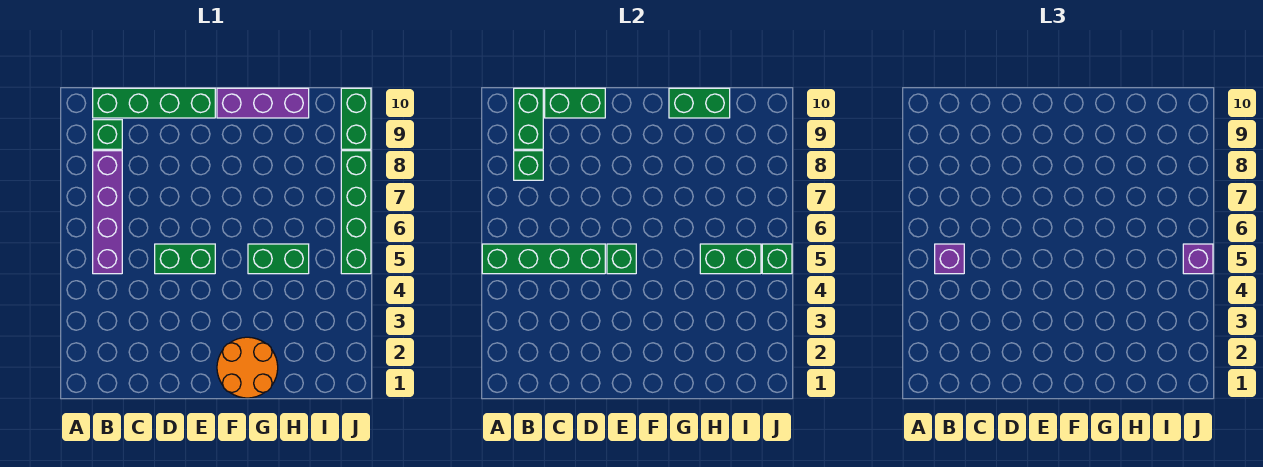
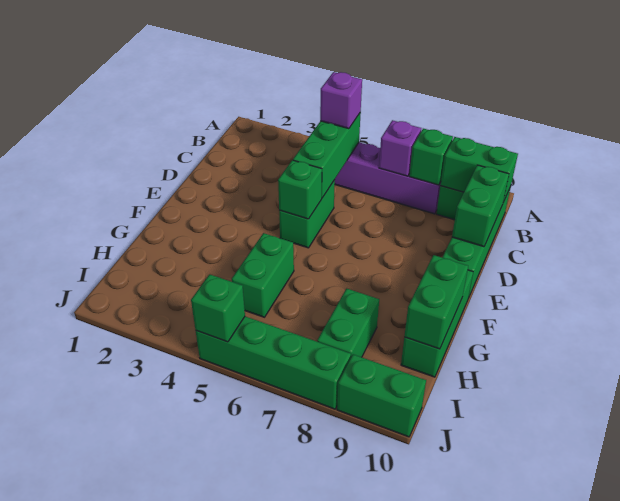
green brick A5:D5 level 2 -> green brick B5:D5 level 2
orange round brick F1:G2 level 1 -> none
purple brick F10:H10 level 1 -> green brick F10:H10 level 1
green brick H5:I5 level 2 -> green brick H8:I8 level 1
purple brick J5 level 3 -> purple brick B7 level 2

